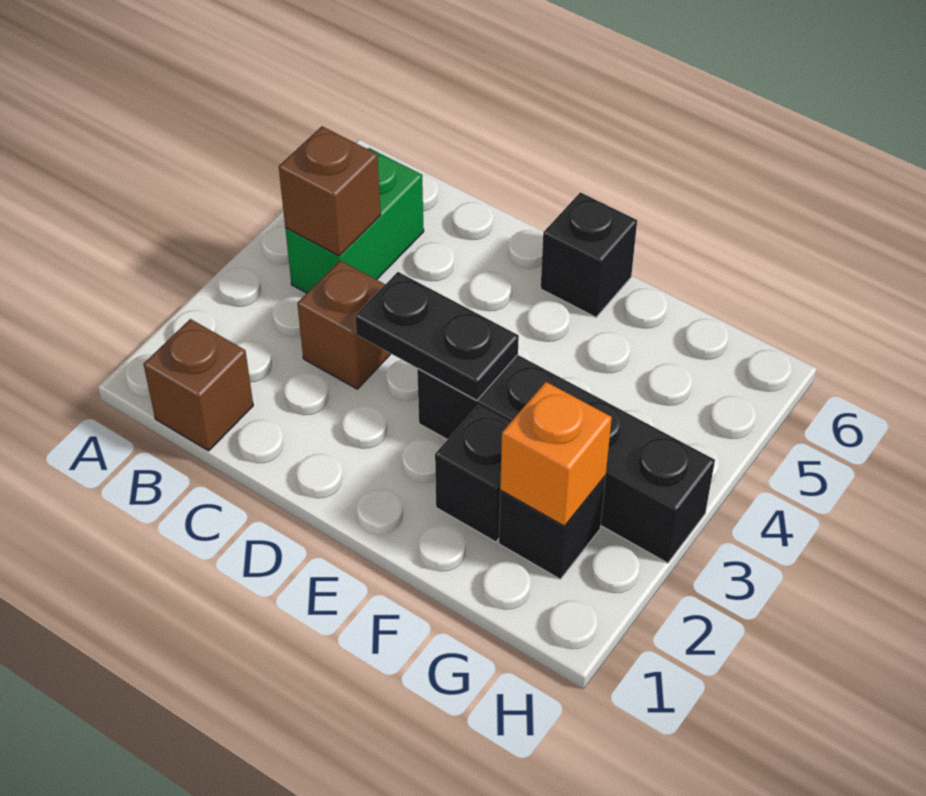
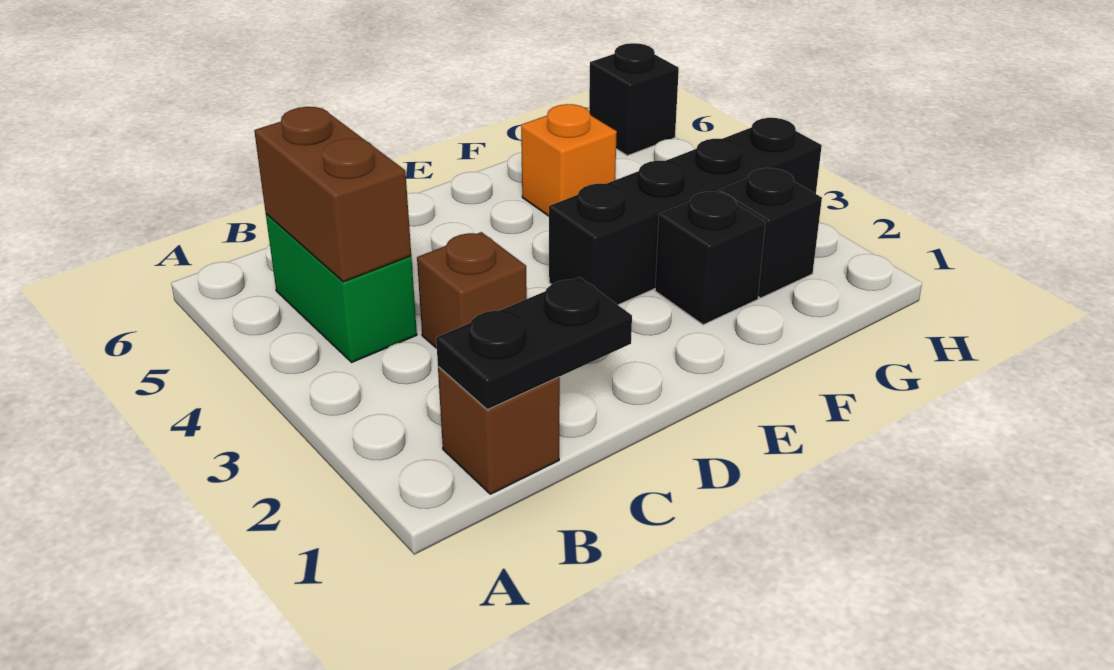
brown brick B4 level 2 -> brown brick B4:B5 level 2
black plate D3:E3 level 2 -> black plate B1:C1 level 2
black brick E6 level 1 -> black brick H6 level 1
orange brick G2 level 2 -> orange brick F5 level 1

